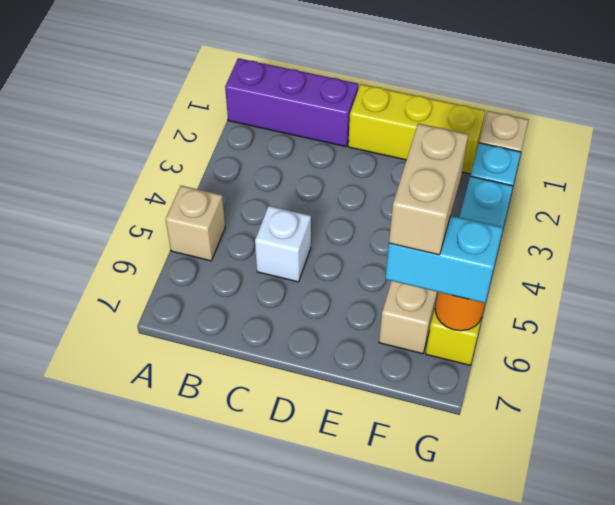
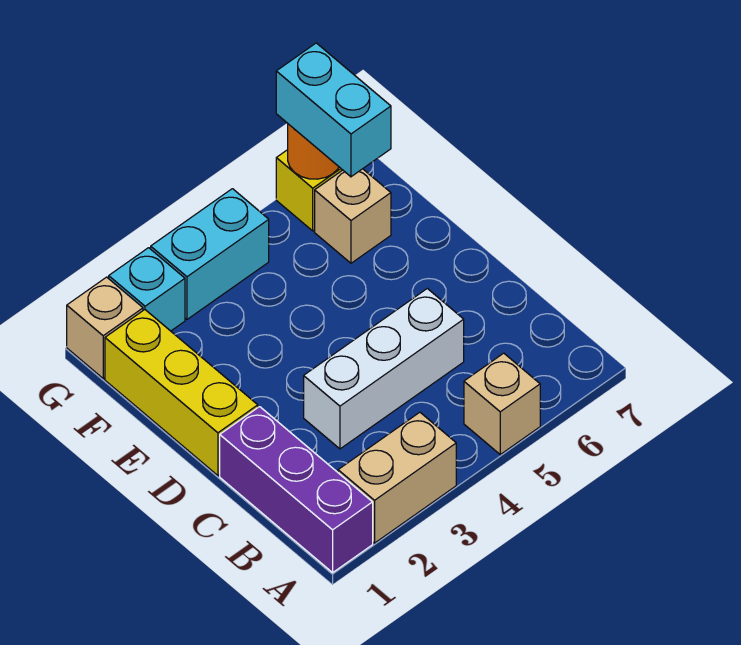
white brick C5 level 1 -> white brick C3:C5 level 1
tan brick F5:F6 level 4 -> tan brick A2:A3 level 1

